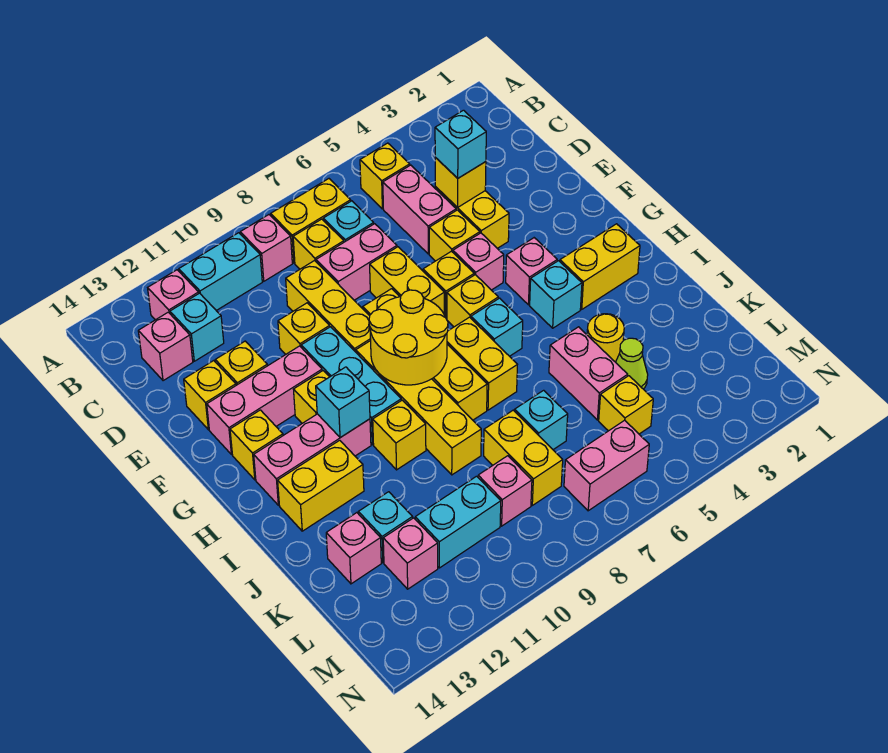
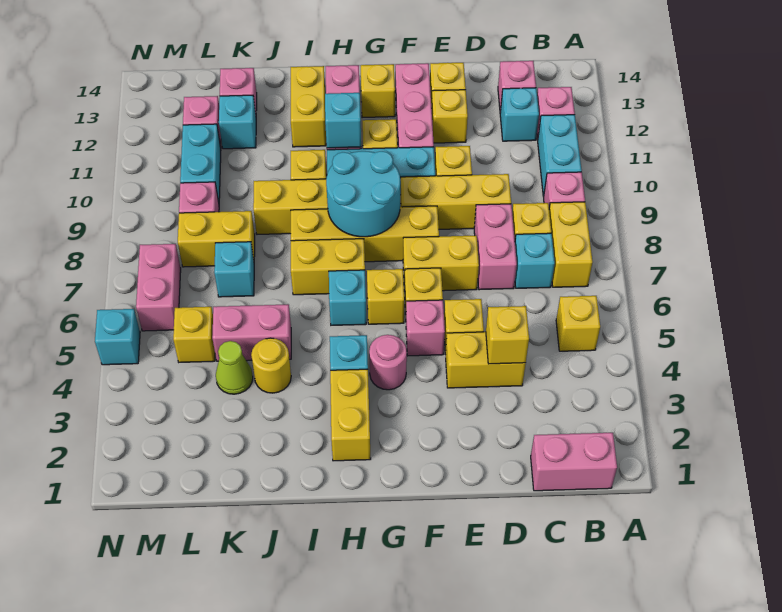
pink brick C5:D5 level 1 -> pink brick B1:C1 level 1
cyan brick D4 level 3 -> cyan brick N5 level 1
pink brick G4 level 1 -> pink round brick G4 level 1
yellow round brick G8:H9 level 2 -> cyan round brick G8:H9 level 2

